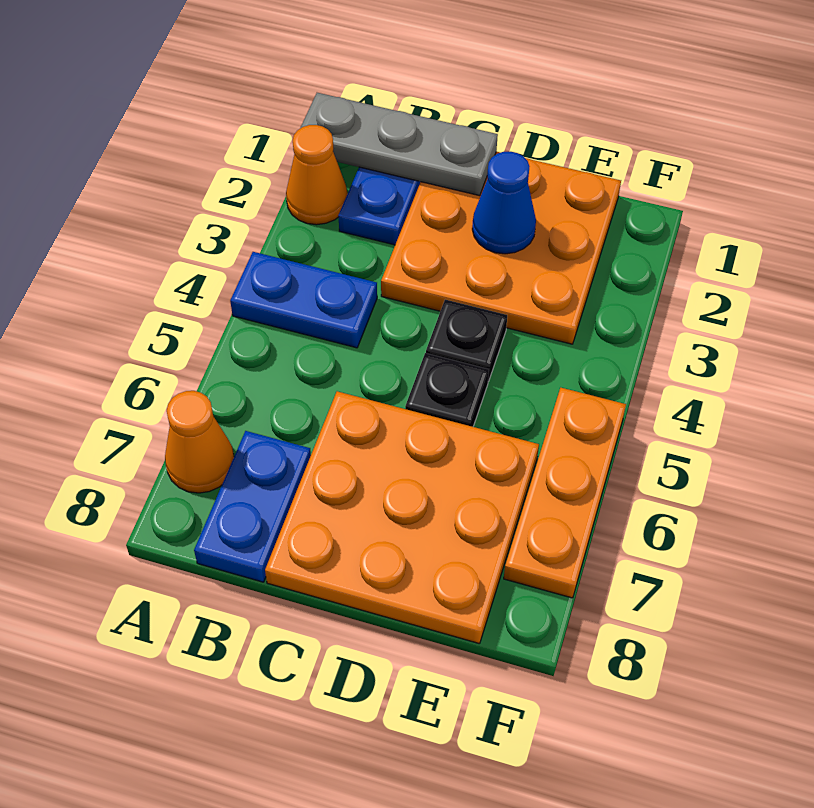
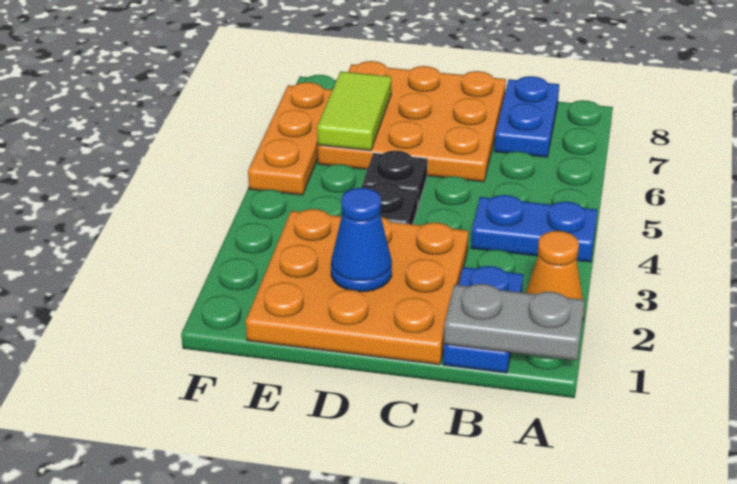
grey plate A1:C1 level 2 -> grey plate A1:B1 level 2
orange cone A7 level 1 -> none
none -> lime tile E6:E7 level 2

